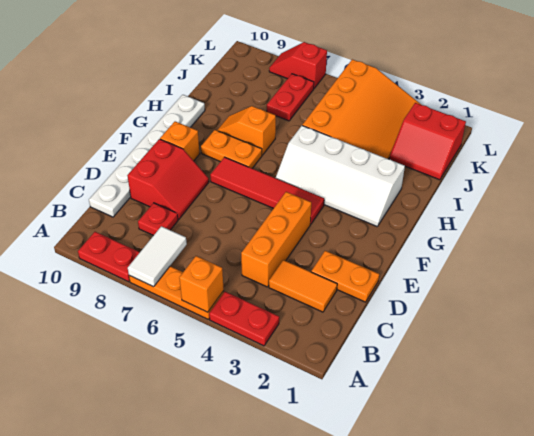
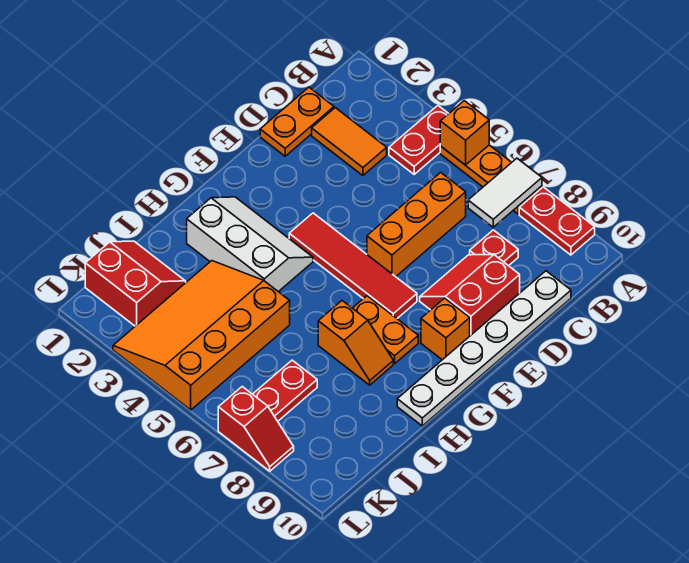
red plate A3:A4 level 1 -> red plate A4:B4 level 1
orange brick C4:E4 level 1 -> orange brick C6:E6 level 1
orange plate D1:D2 level 1 -> orange plate C1:D1 level 1
white slope G2:H5 level 1 top H -> white slope G2:H4 level 1 top H

